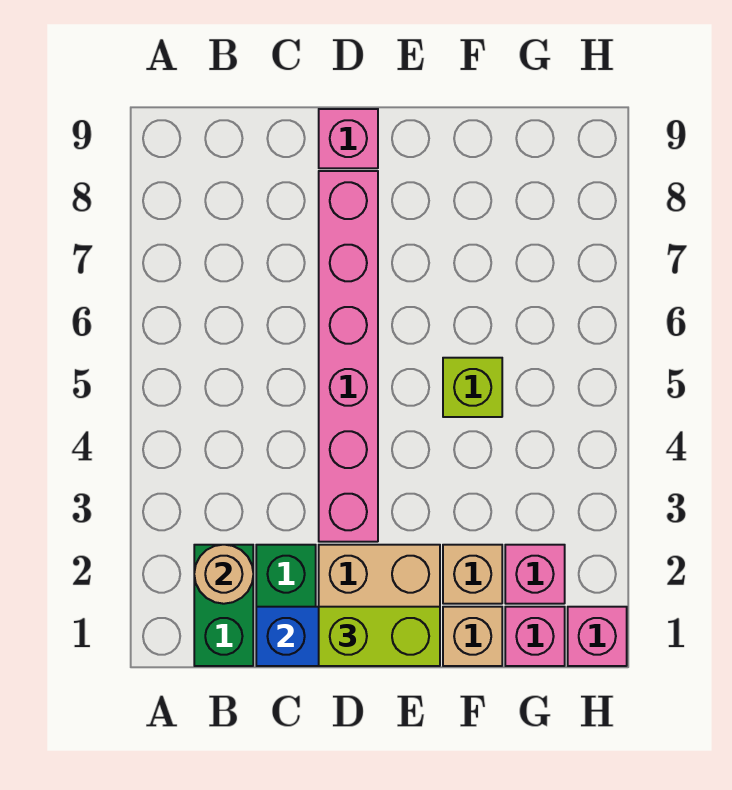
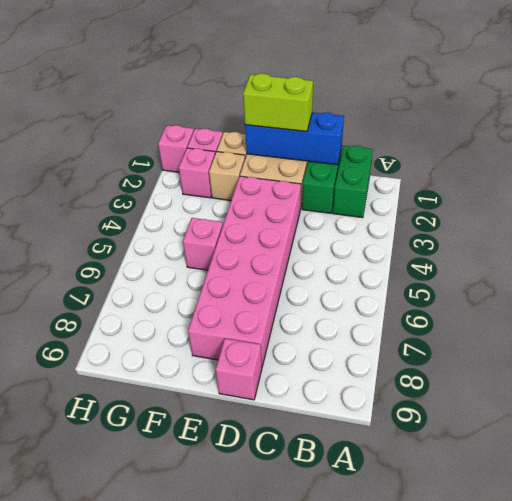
tan round brick B2 level 2 -> none
pink brick D3:D8 level 1 -> pink brick D3:E8 level 1
lime brick F5 level 1 -> pink brick F5 level 1

